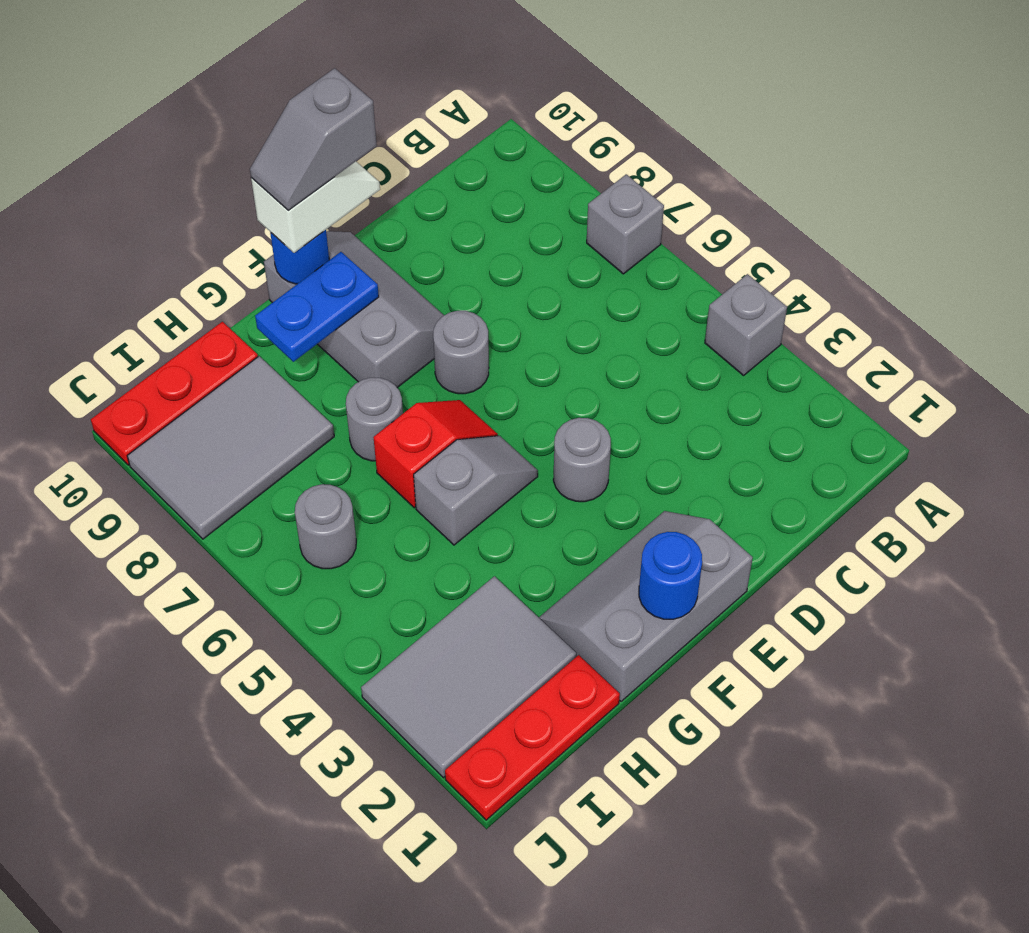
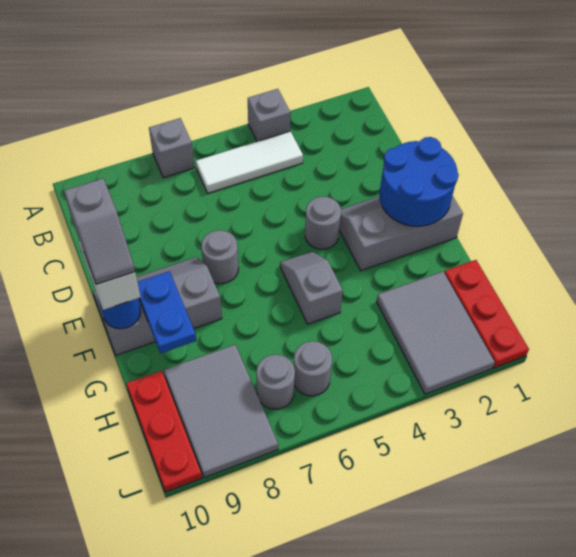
none -> white tile B4:B6 level 1
grey slope E1:G2 level 1 top 1 -> grey slope E1:F3 level 1 top F
blue round brick F1 level 2 -> blue round brick E1:F2 level 2
red slope F6:G6 level 1 top G -> none
grey round brick G7 level 1 -> grey round brick I7 level 1

